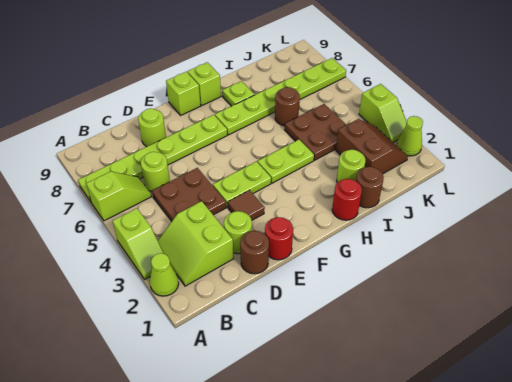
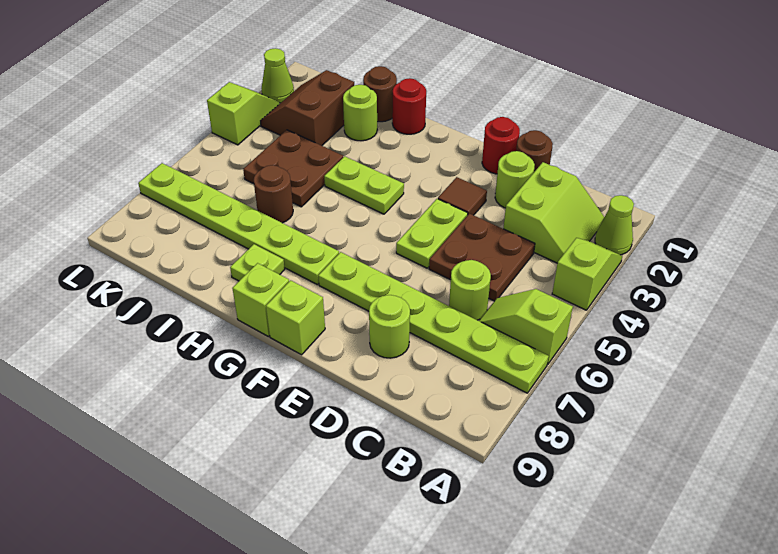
lime plate E4:F4 level 1 -> lime plate E4:E5 level 1

